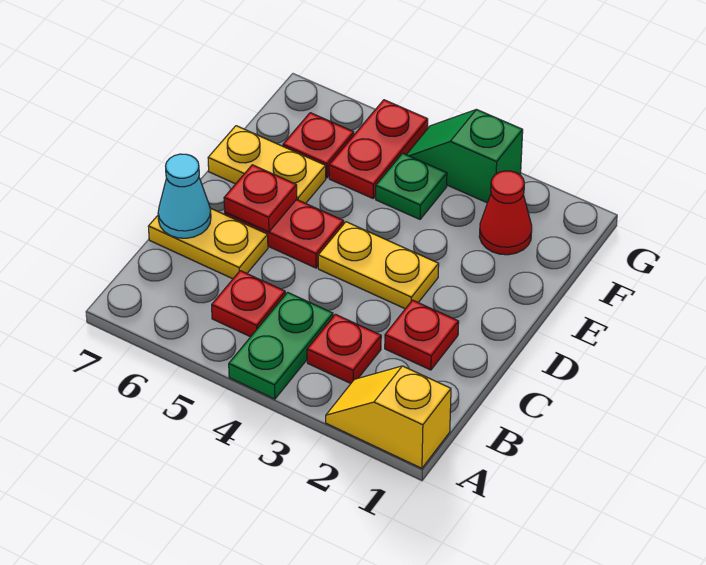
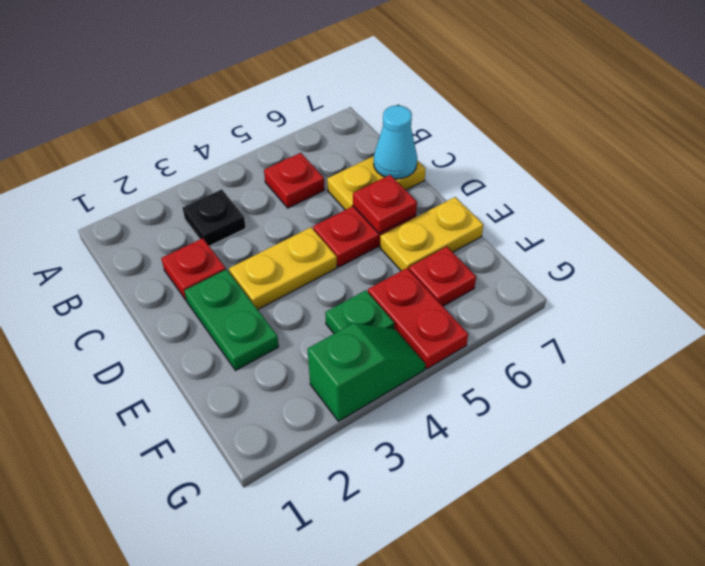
yellow slope A1:A2 level 1 top 1 -> none
green plate A4:B4 level 1 -> green plate D2:E2 level 1
red plate B3 level 1 -> black plate B3 level 1
red cone F2 level 1 -> none

